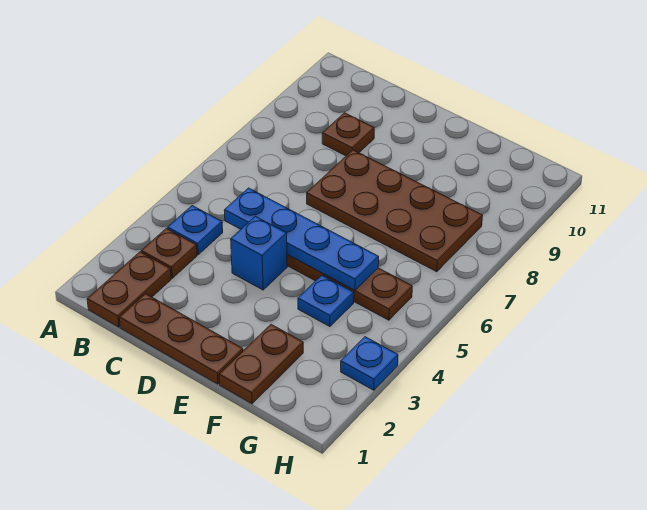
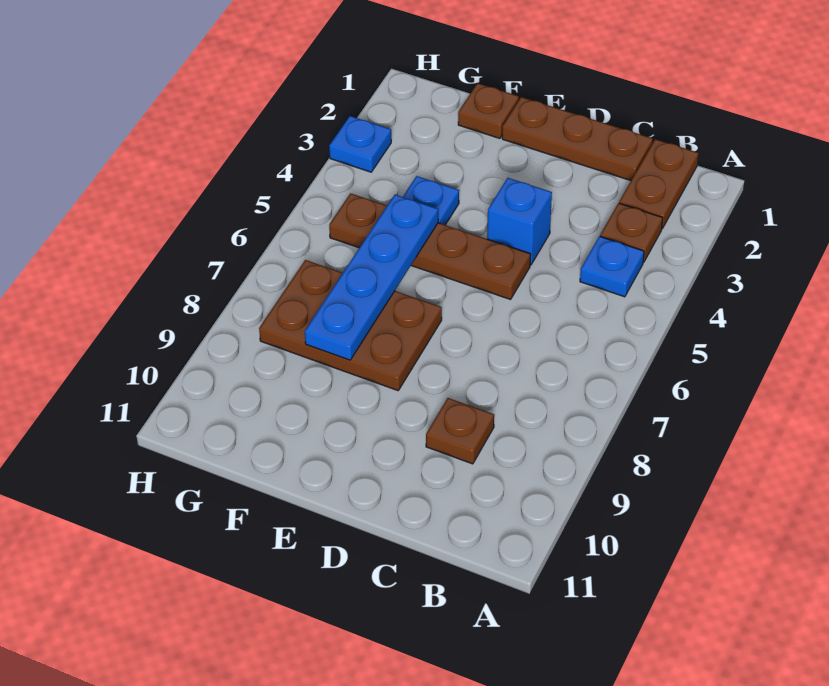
blue plate C5:F5 level 2 -> blue plate F5:F8 level 2
brown plate D7:G8 level 1 -> brown plate E7:G8 level 1
brown plate F1:F2 level 1 -> brown plate F1 level 1

